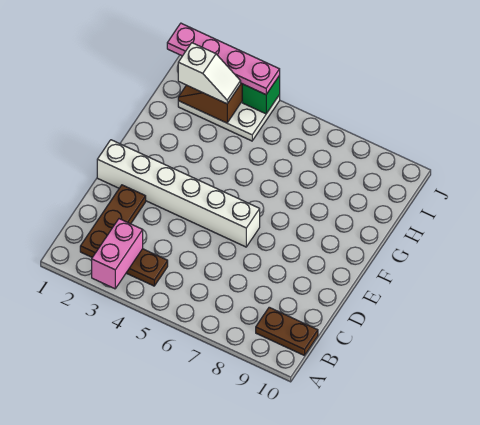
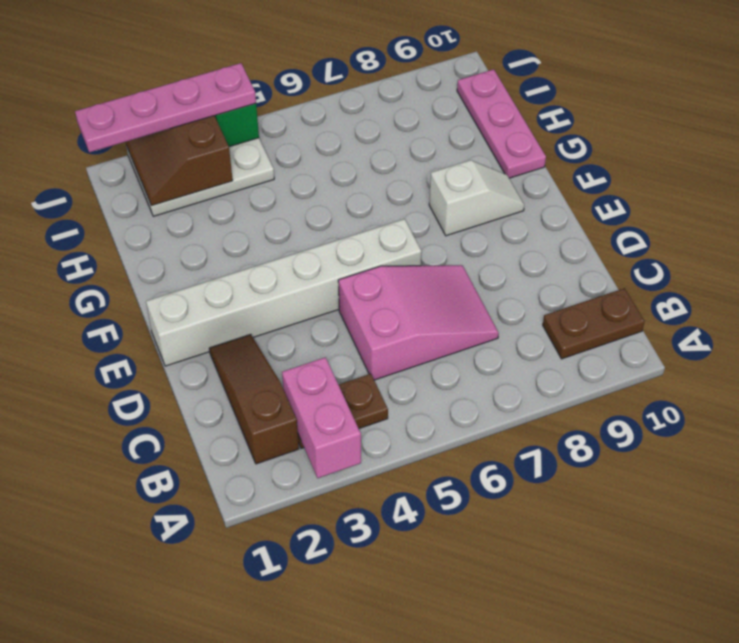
brown plate B2:D2 level 1 -> brown slope B2:D2 level 1 top B
none -> pink slope C5:D7 level 1 top 5
none -> pink plate G10:I10 level 1
white slope I2:I3 level 3 top 2 -> white slope F8:F9 level 1 top 8

